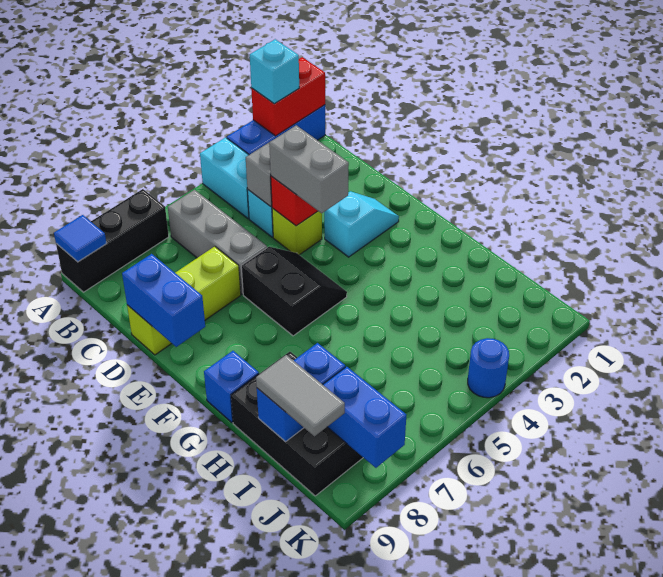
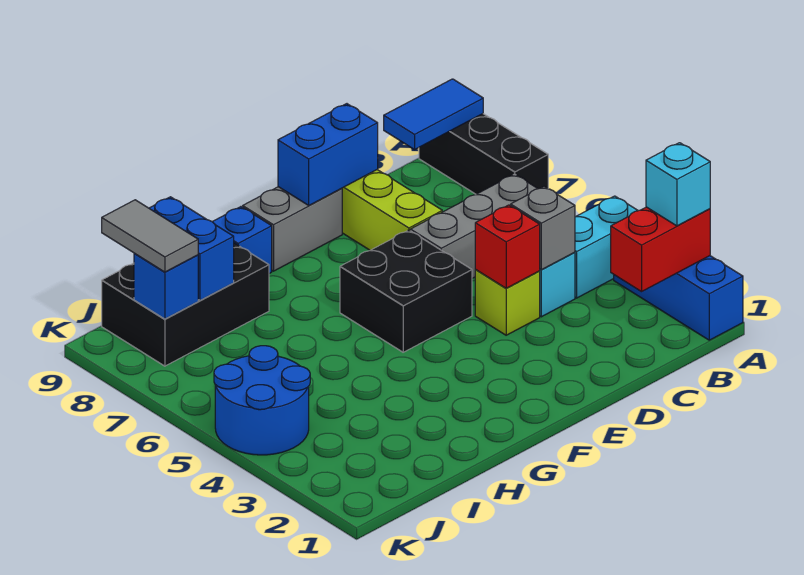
red brick A1:A2 level 2 -> red brick A2:B2 level 2
blue tile A9 level 2 -> blue tile A9:B9 level 2
grey brick D4:E4 level 3 -> grey brick E9:F9 level 1
cyan slope E2:E3 level 1 top 3 -> none
black slope E5:F6 level 1 top 6 -> black brick E5:F6 level 1
grey tile I9:J9 level 3 -> grey tile J8:J9 level 3
blue brick J8:K8 level 2 -> blue brick J8 level 2
blue round brick K4 level 1 -> blue round brick J4:K5 level 1

